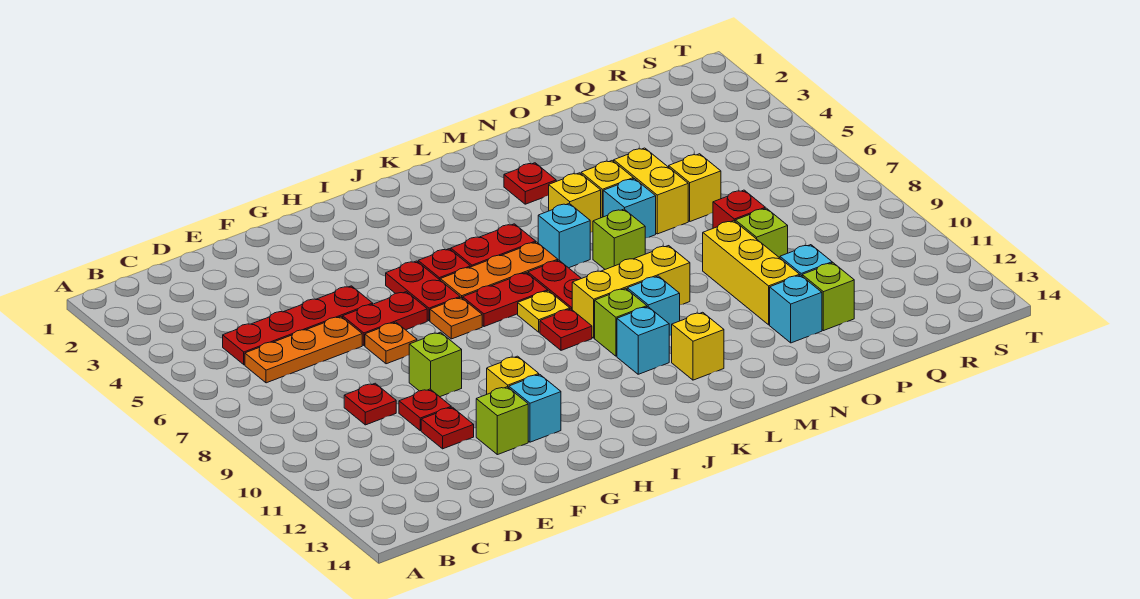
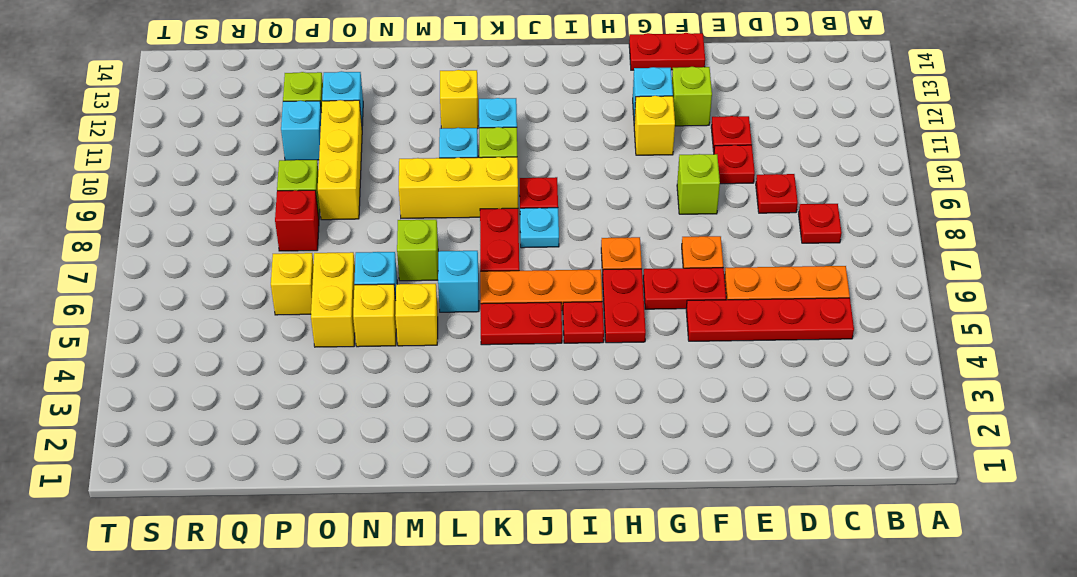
red plate I7:J7 level 1 -> red plate F14:G14 level 1
yellow plate J8 level 1 -> cyan plate J8 level 1
red plate M3 level 1 -> red plate C8 level 1

